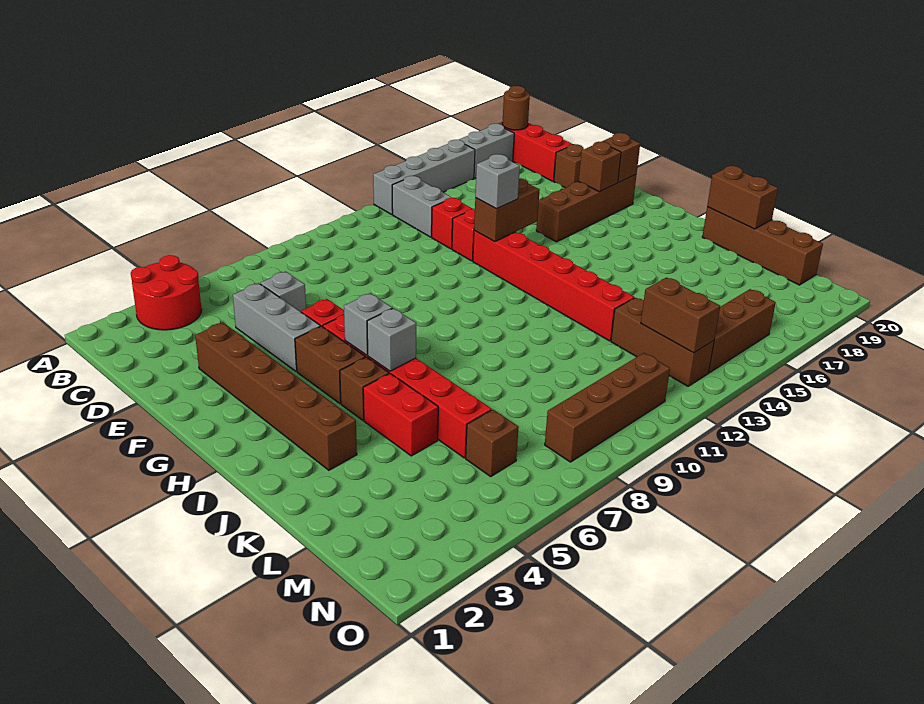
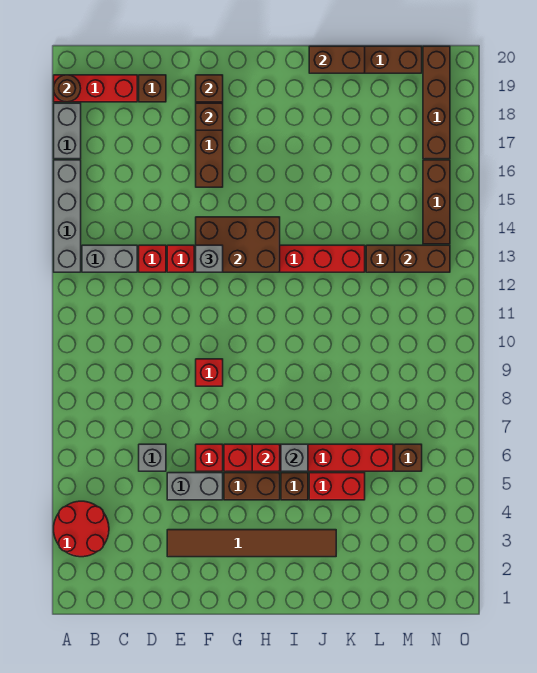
grey brick D5:F5 level 1 -> grey brick E5:F5 level 1
brown brick E3:J3 level 1 -> brown tile E3:J3 level 1
none -> red brick F9 level 1
brown brick F13:F14 level 2 -> brown brick F13:H14 level 2
grey brick H6 level 2 -> red brick H6 level 2
brown brick N8:N11 level 1 -> brown brick N17:N20 level 1

